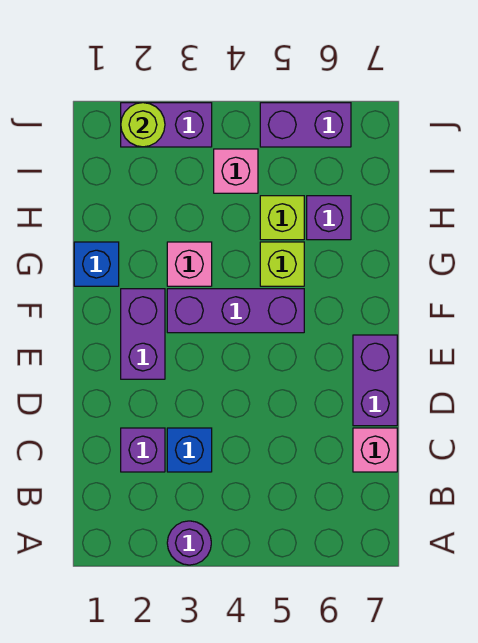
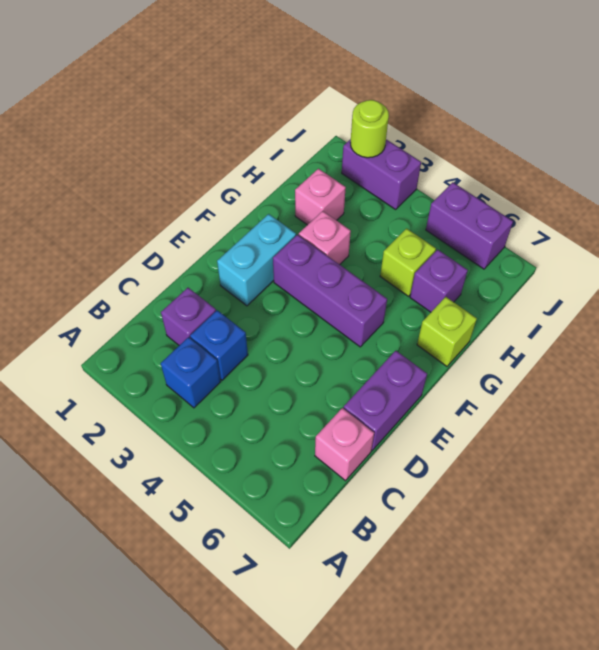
purple round brick A3 level 1 -> none
purple brick E2:F2 level 1 -> cyan brick E2:F2 level 1
blue brick G1 level 1 -> blue brick B3 level 1
lime brick G5 level 1 -> lime brick G7 level 1
pink brick I4 level 1 -> pink brick H2 level 1

